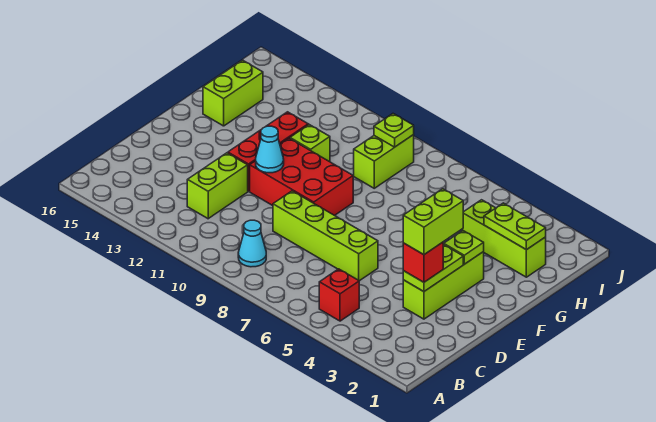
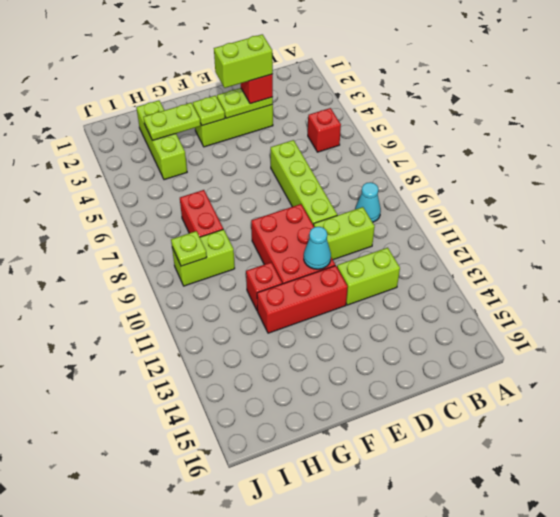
lime brick G11 level 1 -> red brick G11 level 1
lime brick G15:H15 level 1 -> lime brick C10:D10 level 1
lime plate H2:H3 level 2 -> lime plate G3:H3 level 2
none -> red brick H7:H8 level 1

